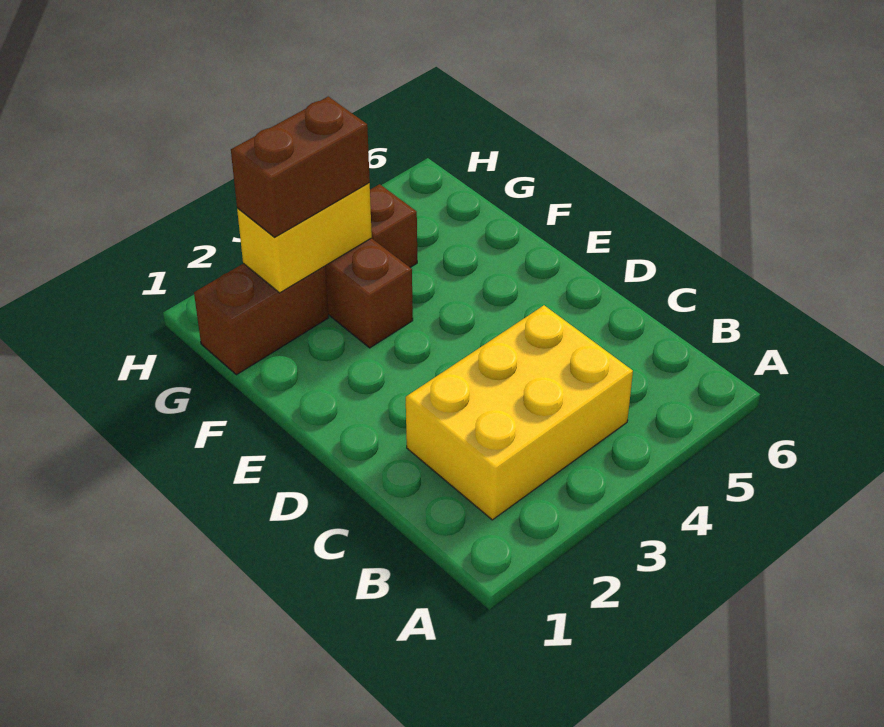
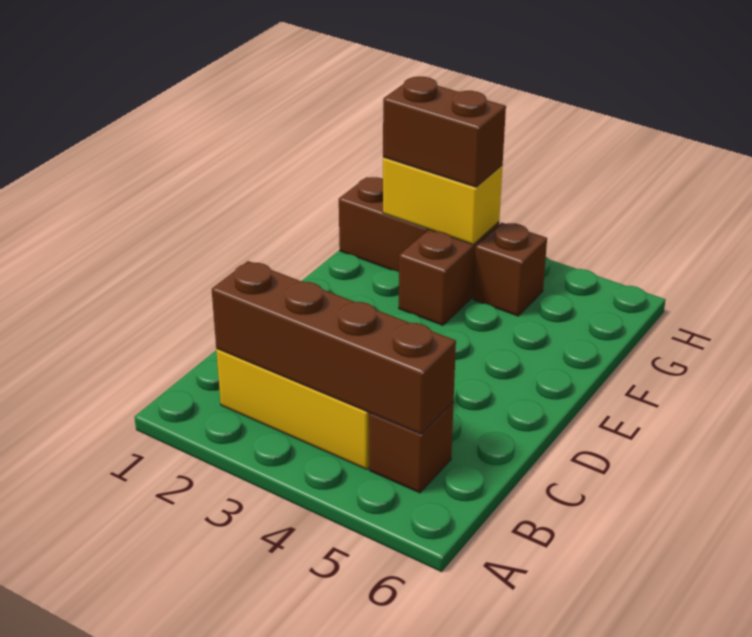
none -> brown brick B2:B5 level 2
none -> brown brick B5 level 1

